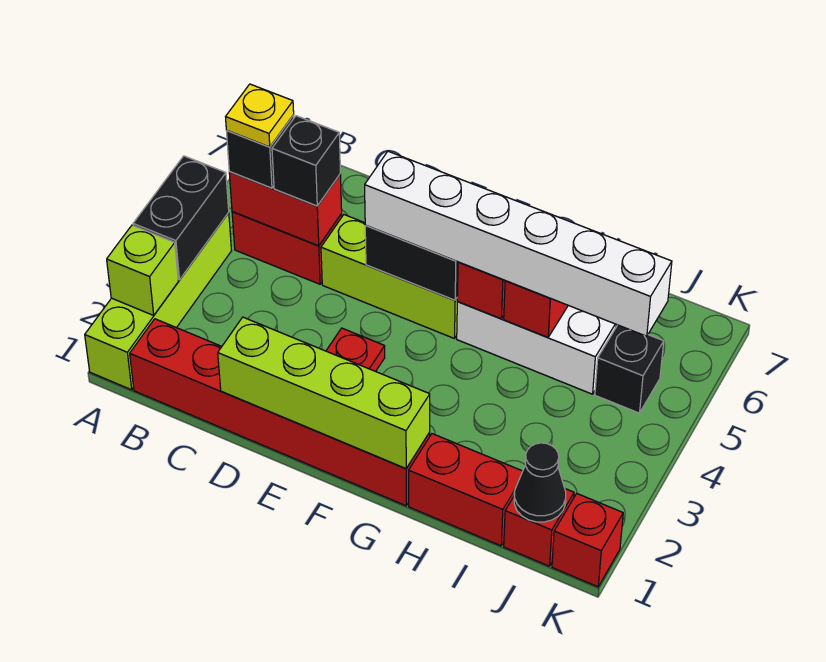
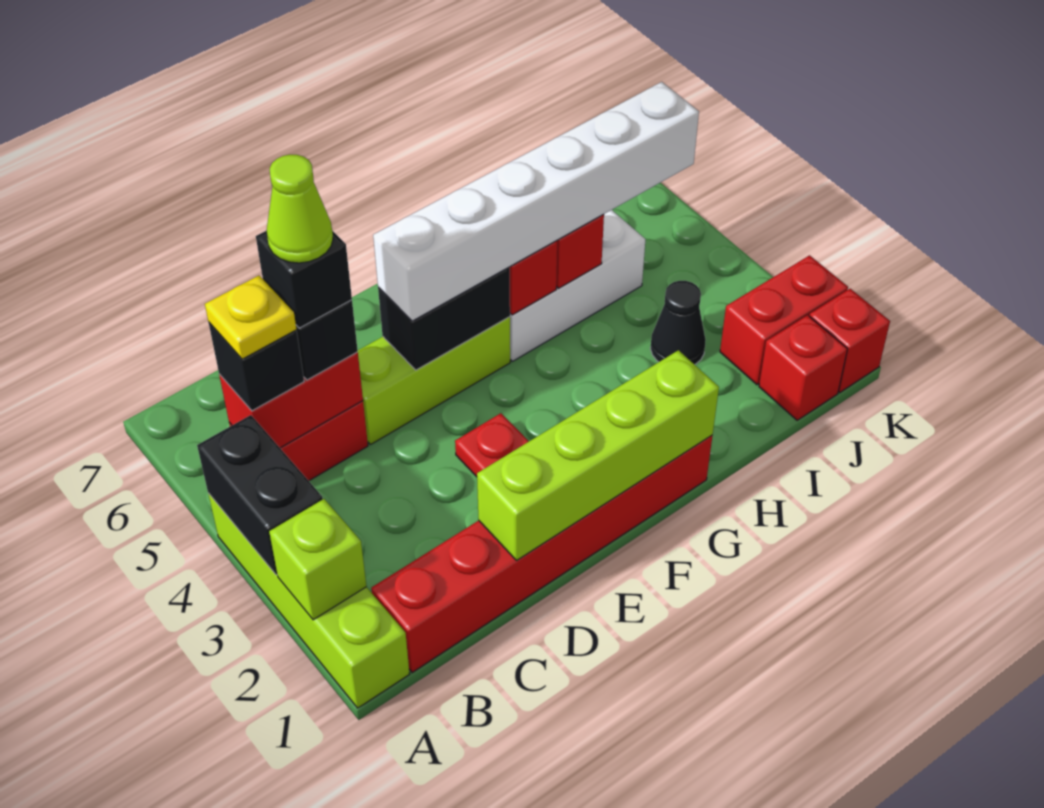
none -> lime cone C5 level 5
red brick H1:I1 level 1 -> red brick J2:K2 level 1
black cone J1 level 2 -> black cone I3 level 1
black brick J5 level 1 -> black brick C5 level 4

